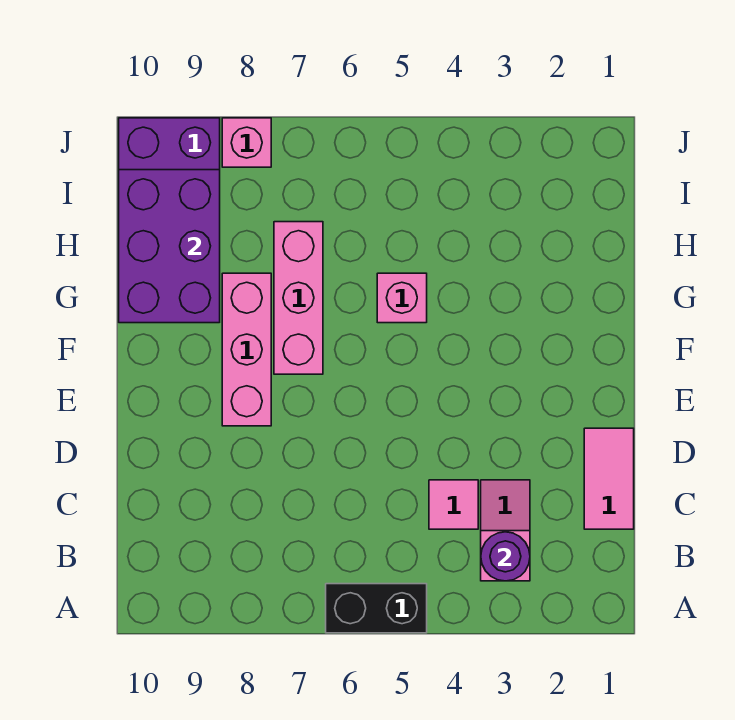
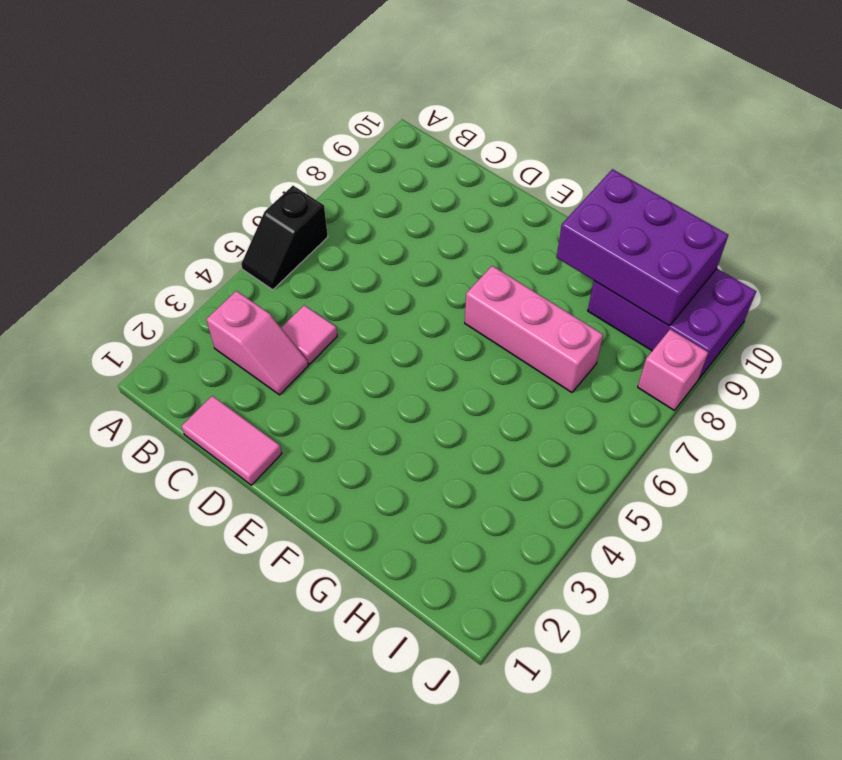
black brick A5:A6 level 1 -> black slope A5:A6 level 1 top 6
purple round brick B3 level 2 -> none
pink brick E8:G8 level 1 -> none
pink brick G5 level 1 -> none

